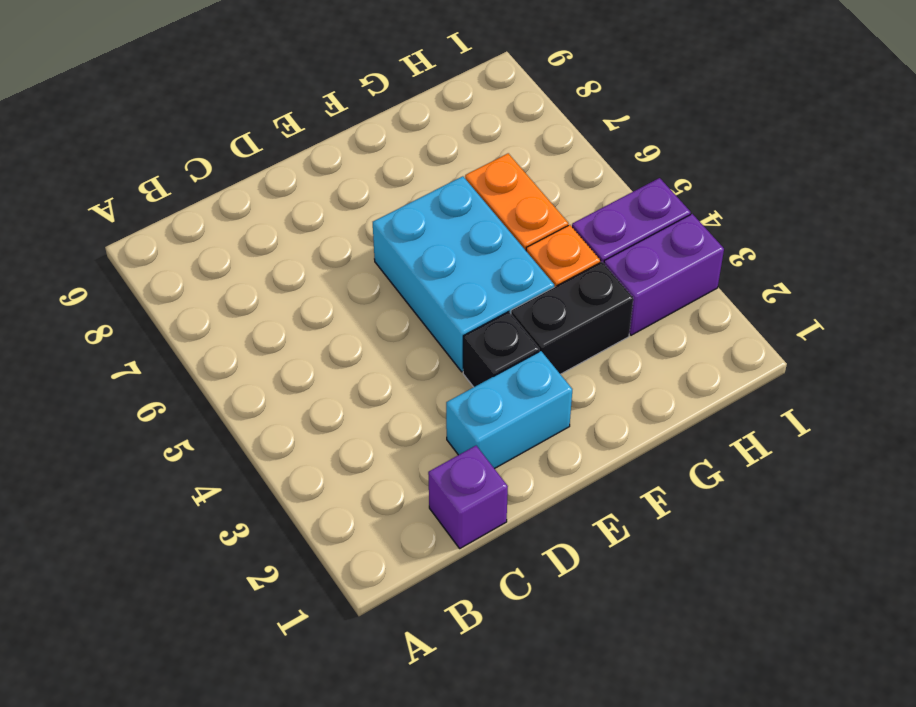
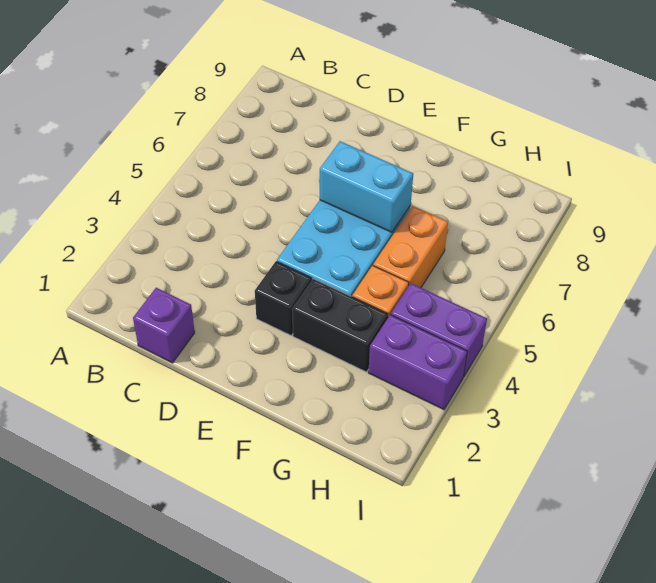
cyan brick D2:E2 level 1 -> cyan brick E6:F6 level 2

